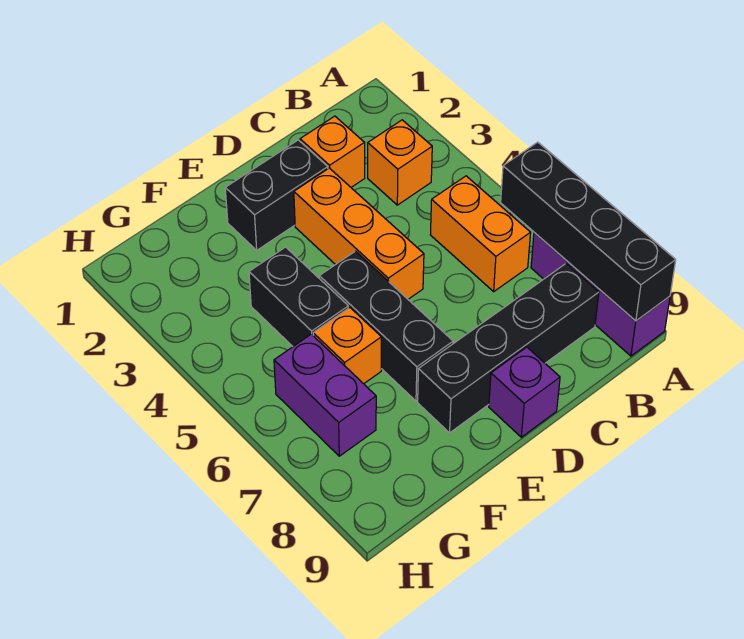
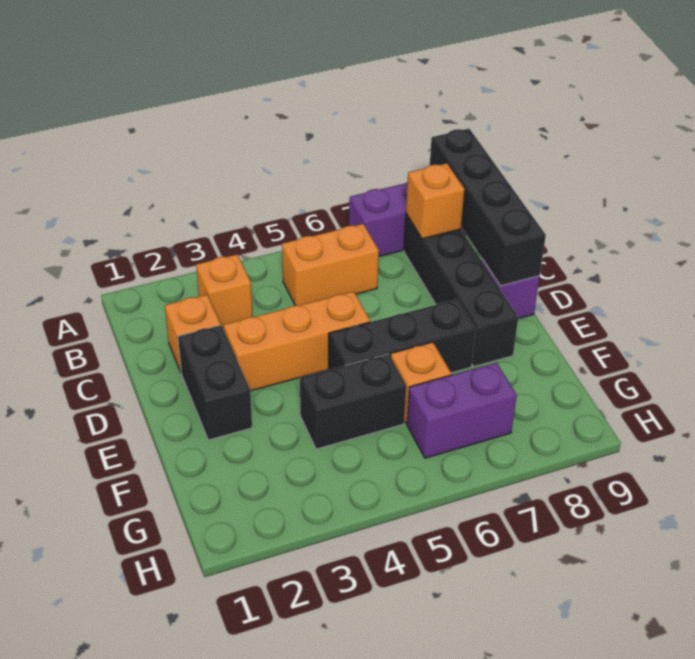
black brick A6:A9 level 2 -> black brick A9:D9 level 2
none -> orange brick B8 level 2

